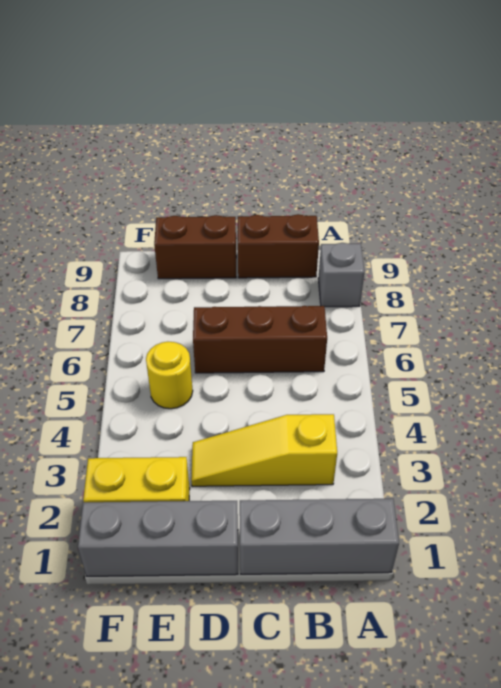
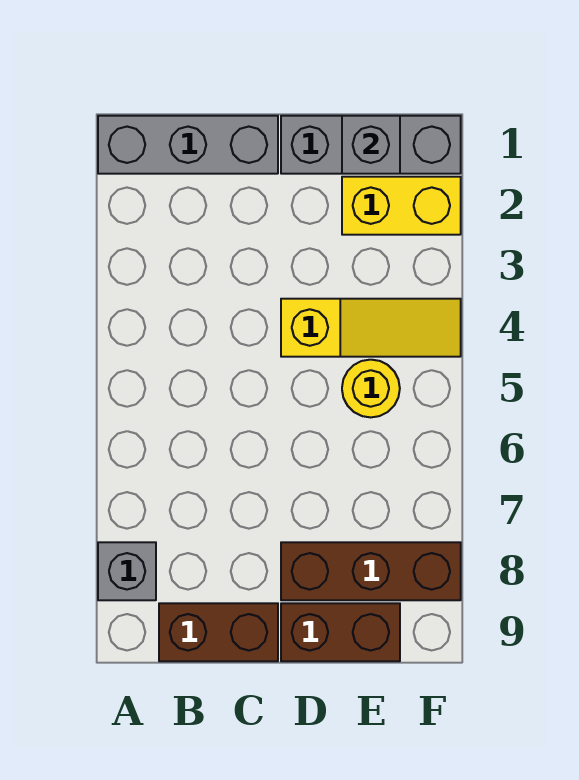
yellow slope B3:D3 level 1 top B -> yellow slope D4:F4 level 1 top D
brown brick B6:D6 level 1 -> brown brick D8:F8 level 1
none -> grey brick E1 level 2

